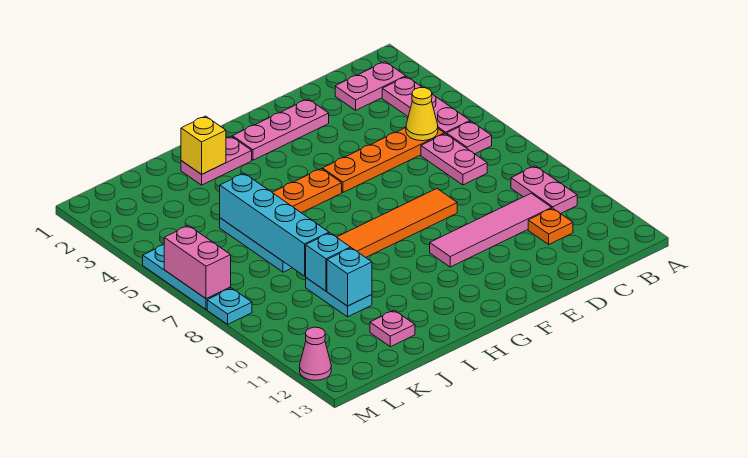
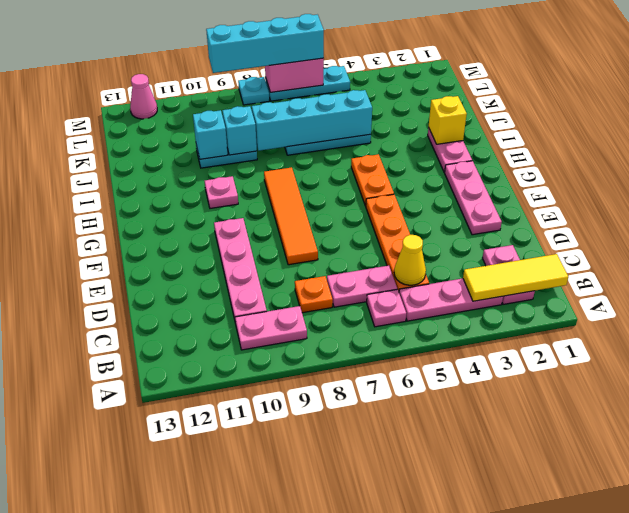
none -> yellow tile B1:B3 level 2
pink tile C10:F10 level 1 -> pink plate C10:F10 level 1
orange plate C11 level 1 -> orange plate C8 level 1
pink plate J12 level 1 -> pink plate H10 level 1
none -> cyan brick M6:M9 level 3

